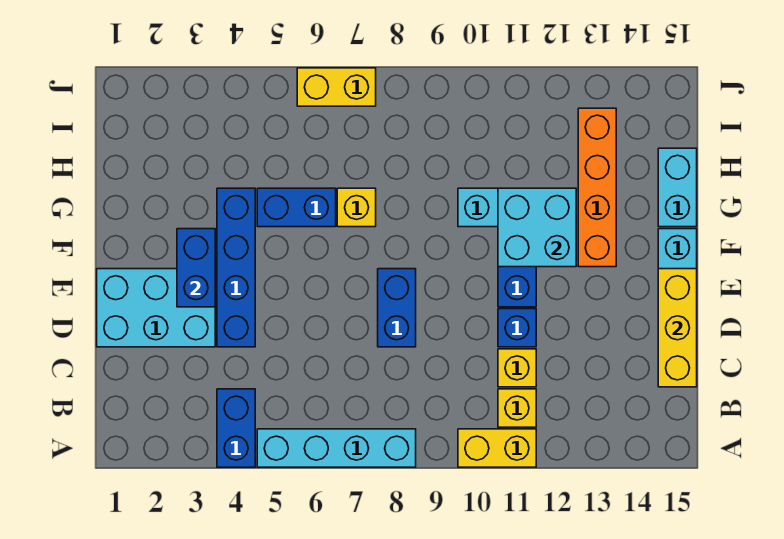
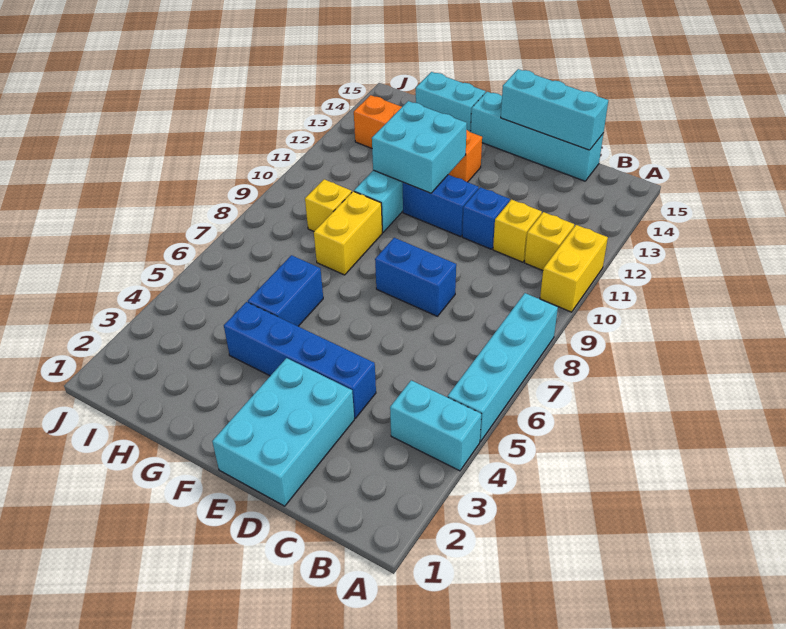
blue brick A4:B4 level 1 -> cyan brick A4:B4 level 1
yellow brick C15:E15 level 2 -> cyan brick C15:E15 level 2
blue brick E3:F3 level 2 -> none
yellow brick G7 level 1 -> yellow brick H9 level 1
yellow brick J6:J7 level 1 -> yellow brick G8:G9 level 1

